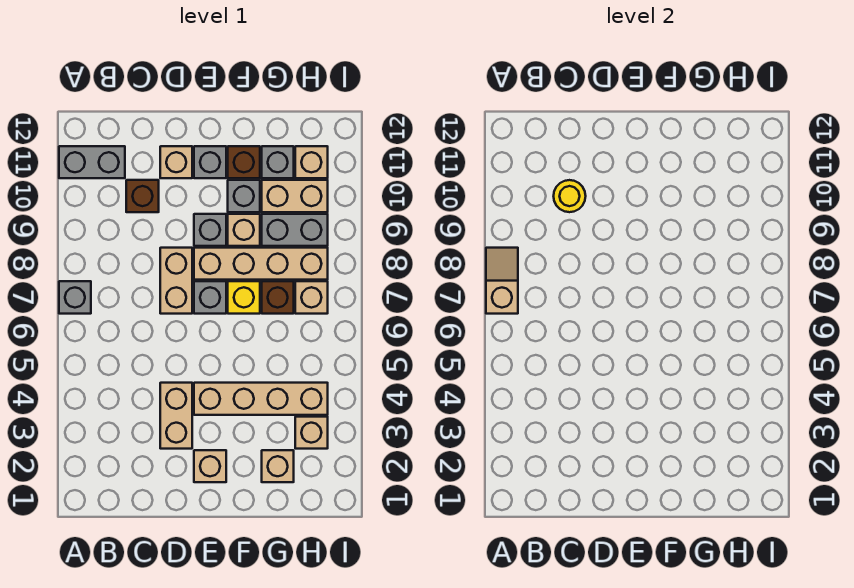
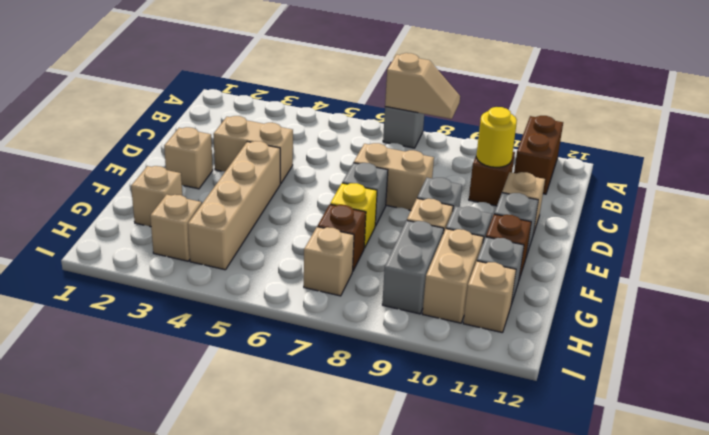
grey brick A11:B11 level 1 -> brown brick A11:B11 level 1
tan brick E8:H8 level 1 -> none

